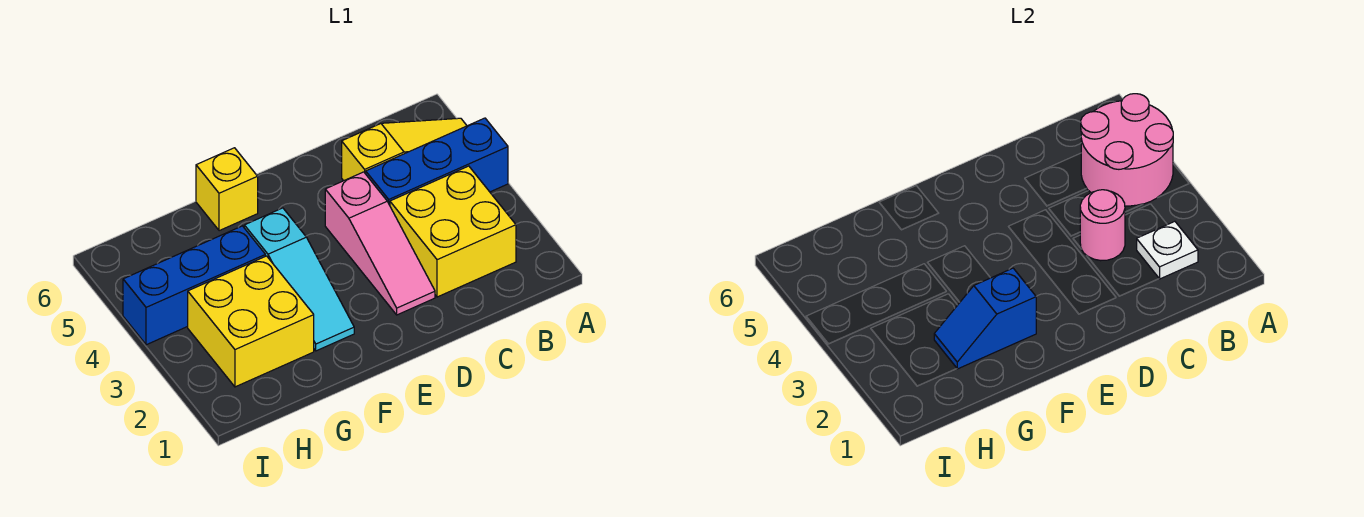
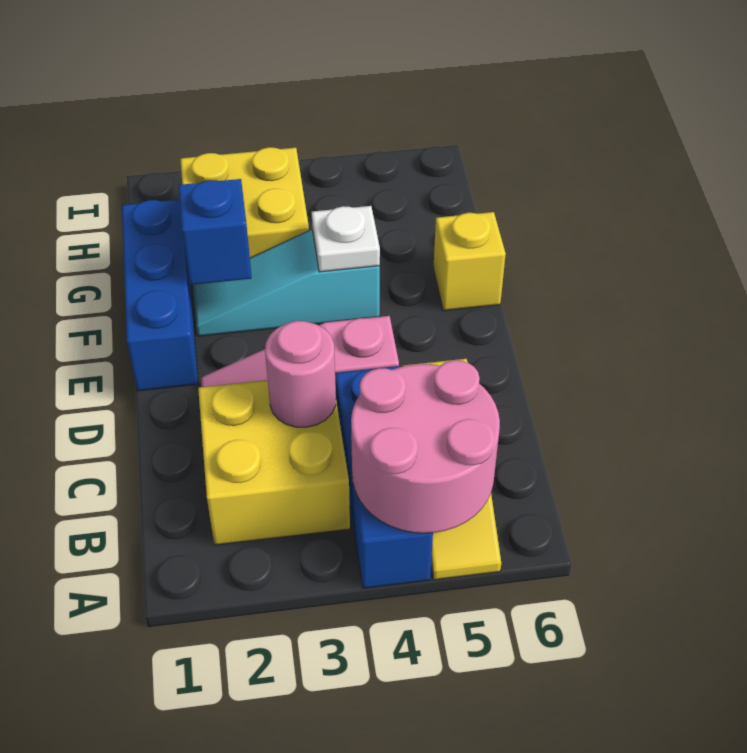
white plate B2 level 2 -> white plate F4 level 2
blue brick G4:I4 level 1 -> blue brick E1:G1 level 1

